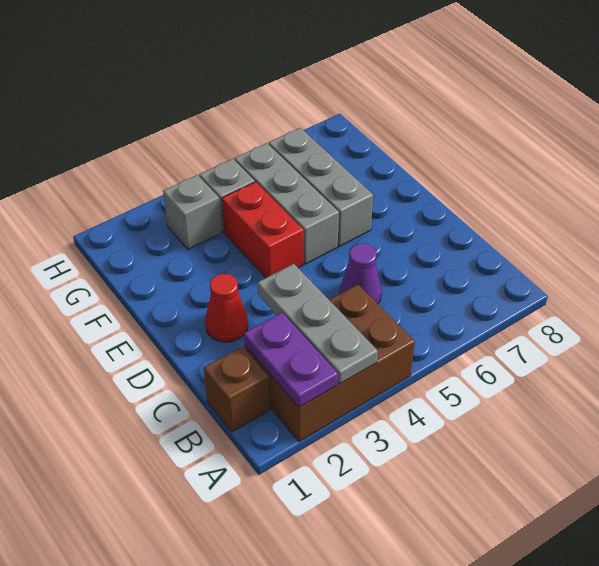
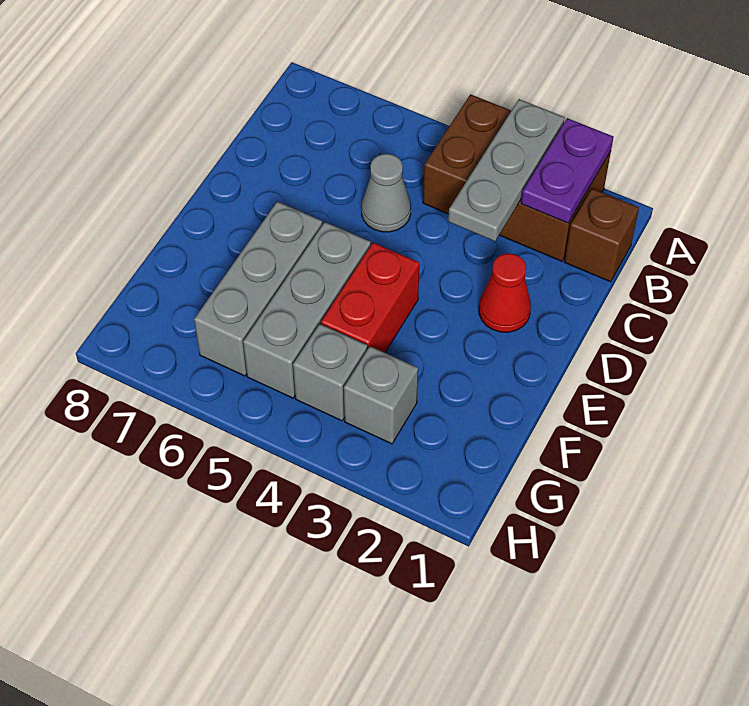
purple cone C5 level 1 -> grey cone C5 level 1

